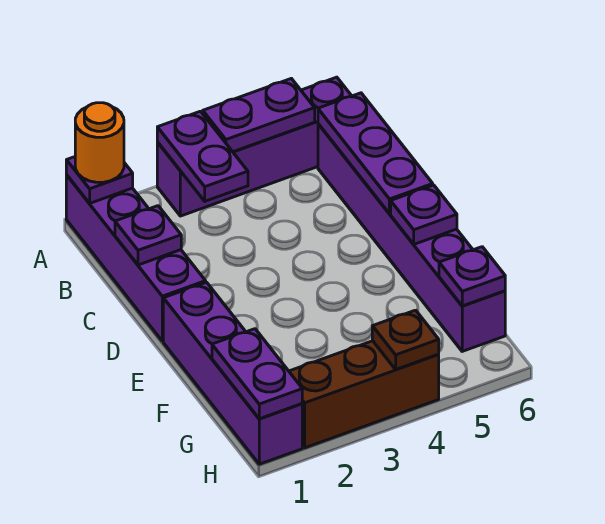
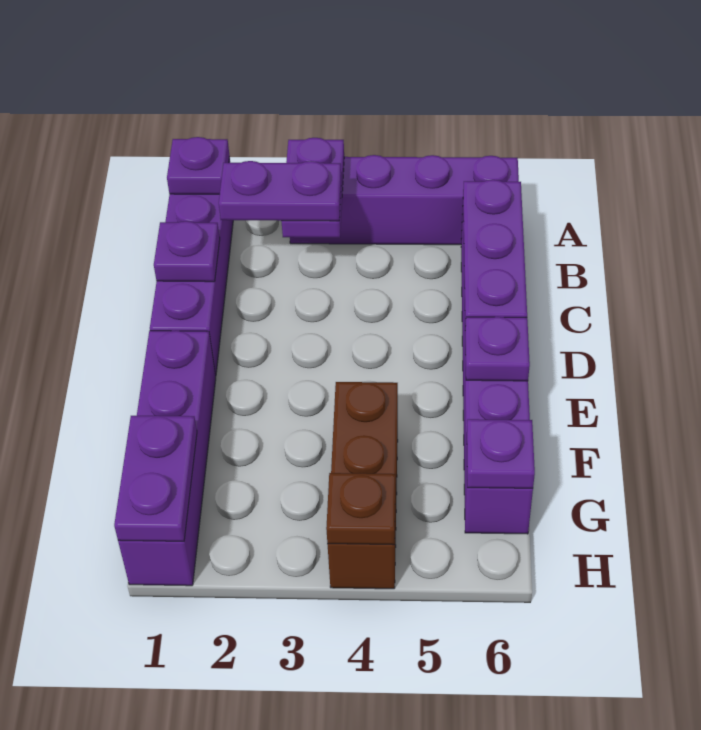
orange round brick A1 level 3 -> none
purple plate A4:A5 level 2 -> purple plate B2:B3 level 3
brown brick H2:H4 level 1 -> brown brick F4:H4 level 1

